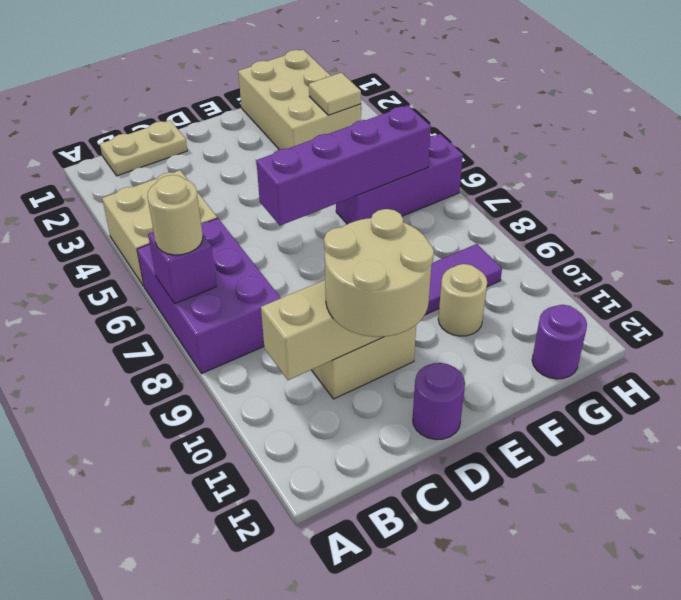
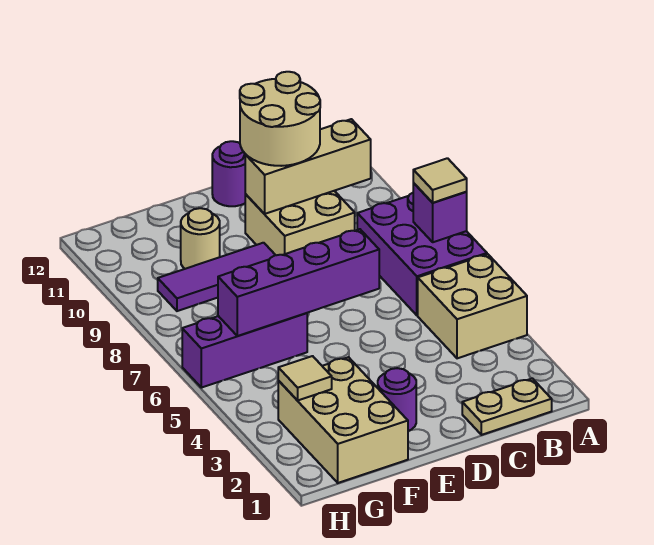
tan round brick A7 level 3 -> tan tile A7 level 3
purple round brick G12 level 1 -> purple round brick E2 level 1

